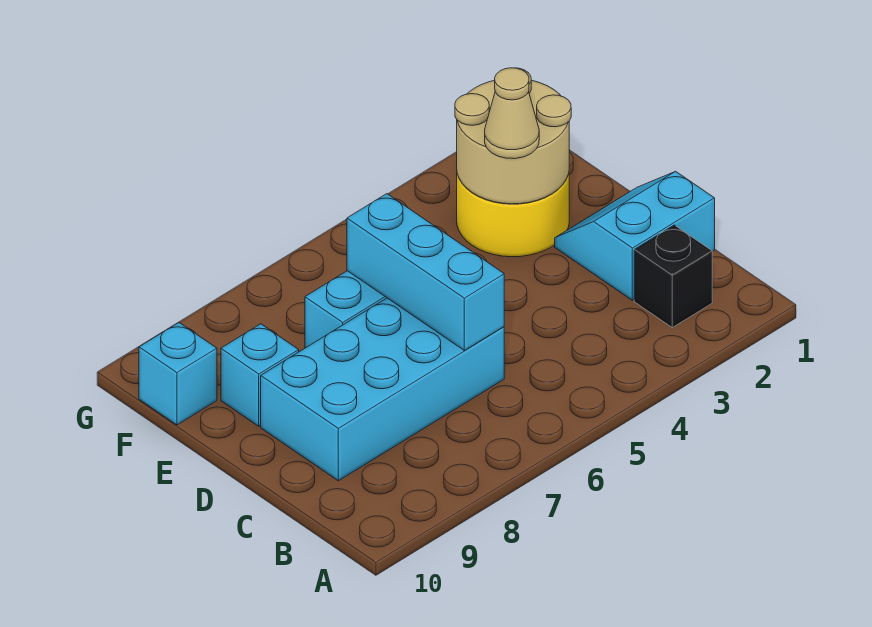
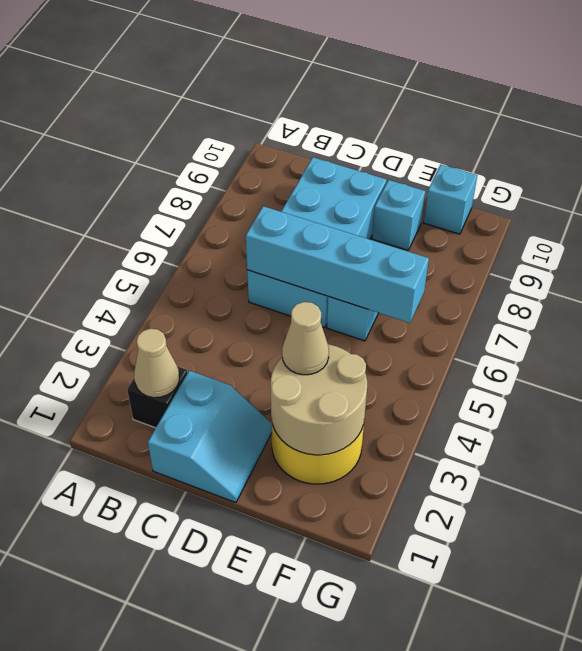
none -> tan cone B2 level 2
cyan brick C6:E6 level 2 -> cyan brick C6:F6 level 2

